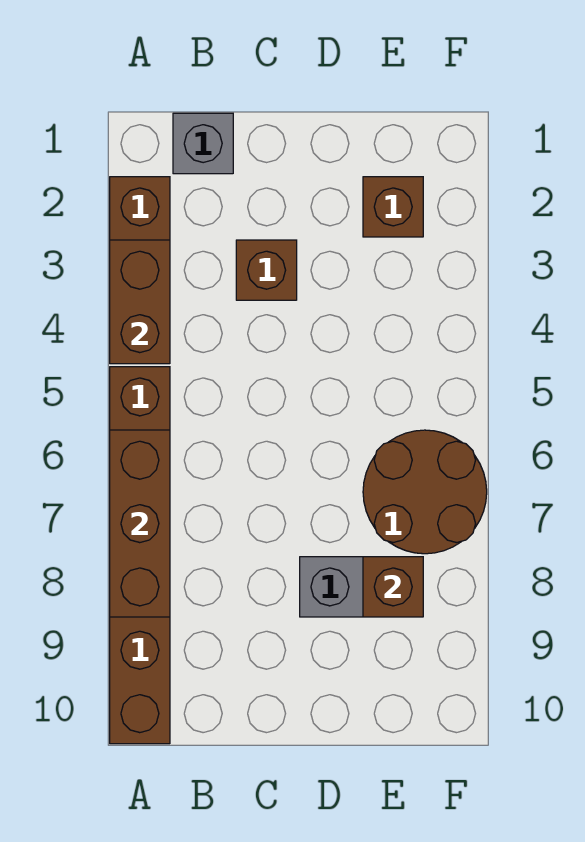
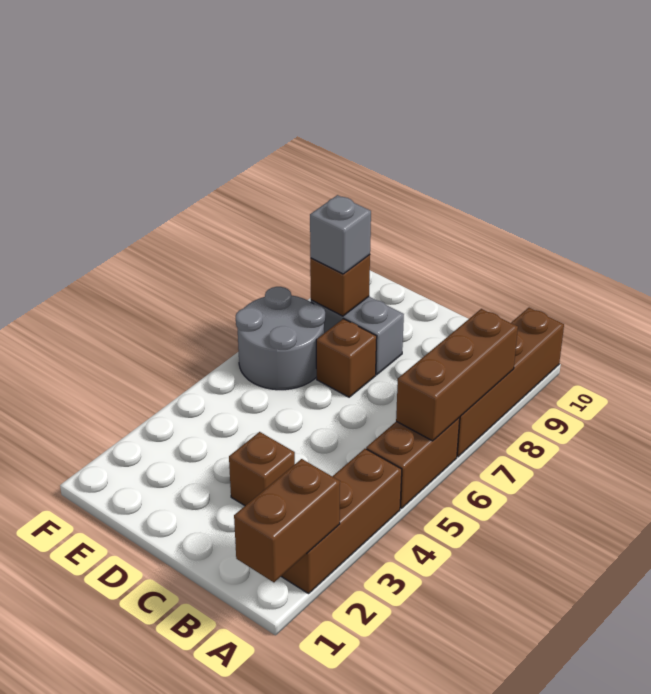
brown brick A3:A4 level 2 -> brown brick A1:A2 level 2
grey brick B1 level 1 -> grey brick E8 level 3
brown brick E2 level 1 -> brown brick D7 level 1
brown round brick E6:F7 level 1 -> grey round brick E6:F7 level 1

